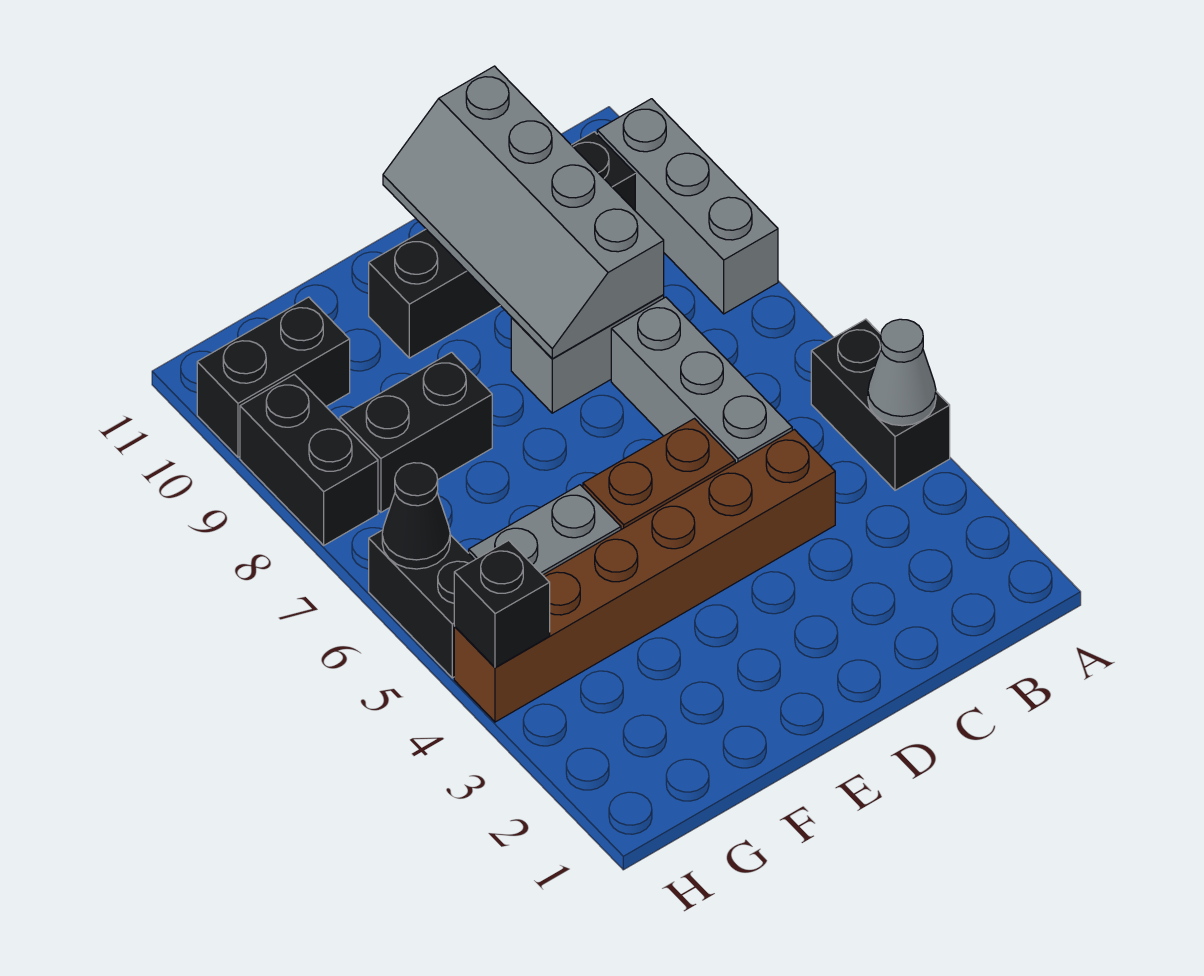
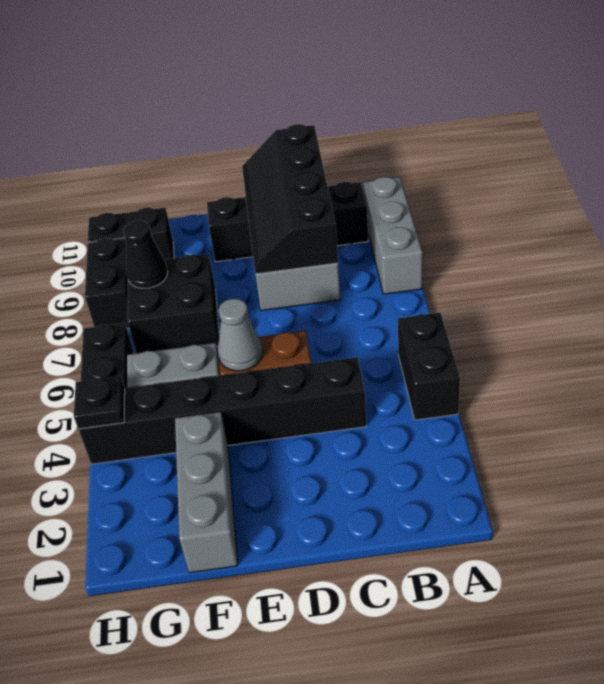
grey cone A4 level 2 -> grey cone E5 level 2
brown brick C4:H4 level 1 -> black brick C4:H4 level 1
grey brick C5:C7 level 1 -> grey brick F1:F3 level 1
grey slope C8:D11 level 2 top C -> black slope C8:D11 level 2 top C
black brick F8:G8 level 1 -> black brick F7:G8 level 1
black brick H4 level 2 -> black plate H4 level 2
black cone H6 level 2 -> black cone G8 level 2

